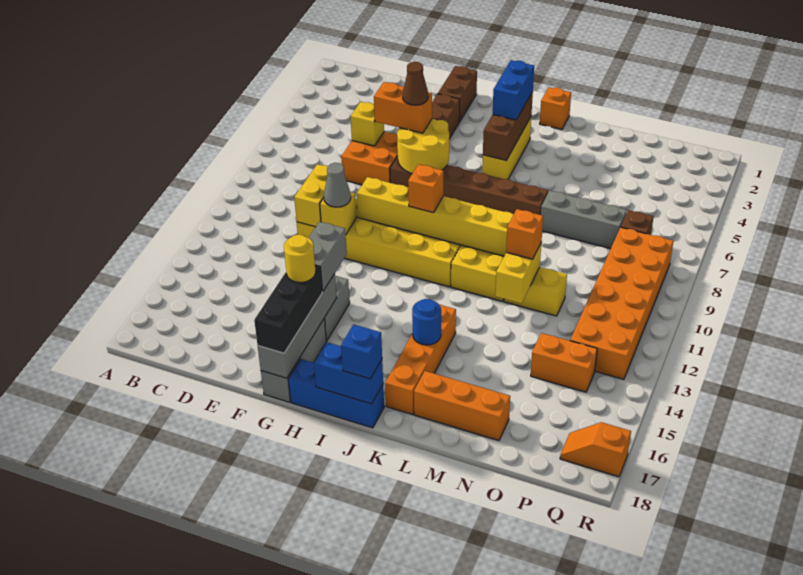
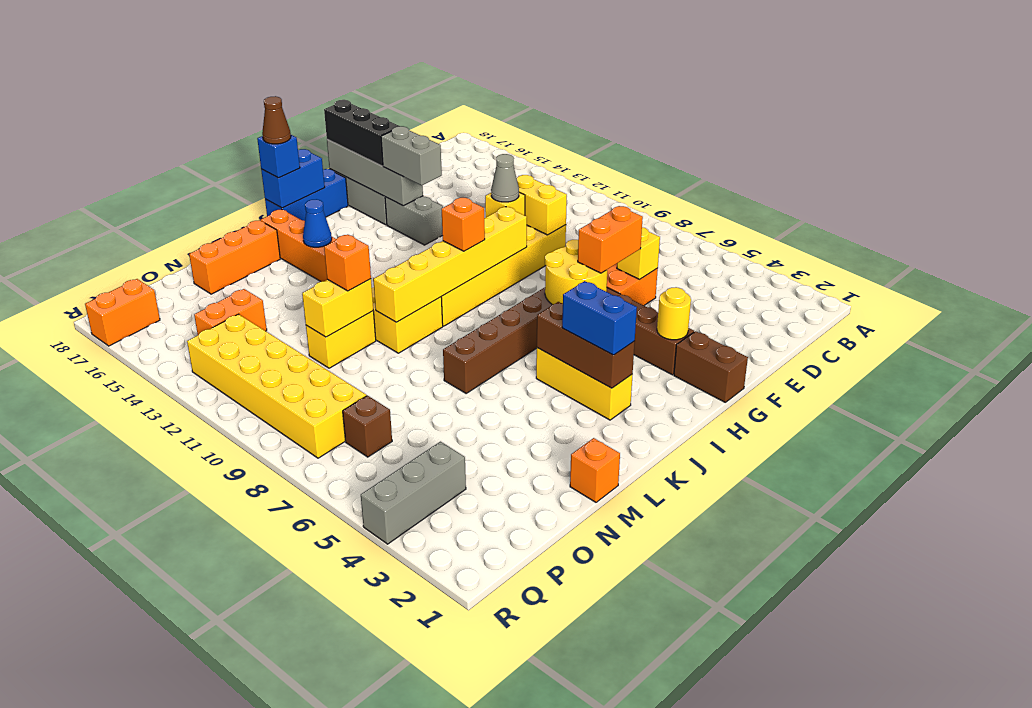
brown cone G6 level 4 -> brown cone J18 level 4
yellow round brick G16 level 4 -> yellow round brick G3 level 2
orange brick K1 level 1 -> orange brick M1 level 1
blue round brick K15 level 2 -> blue cone K15 level 2
grey brick M7:O7 level 1 -> grey brick P4:R4 level 1
yellow brick M11:M12 level 2 -> yellow brick M11:N11 level 2
orange brick P8:Q13 level 1 -> yellow brick P8:Q13 level 1
orange slope Q17:R17 level 1 top R -> orange brick Q17:R17 level 1

